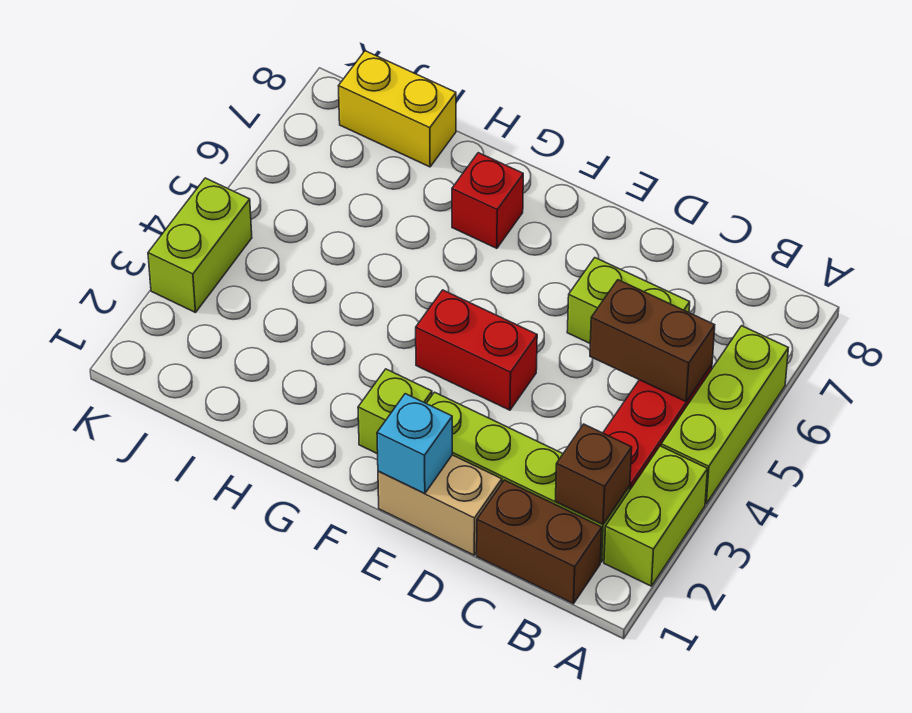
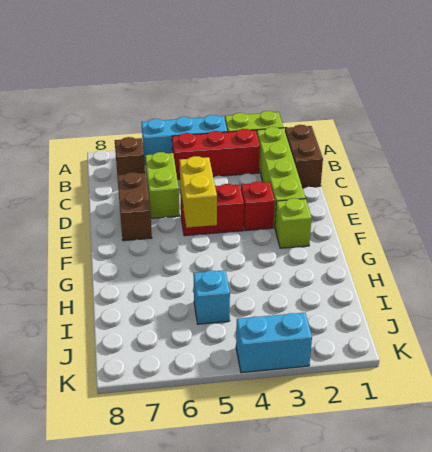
lime brick A4:A6 level 1 -> cyan brick A4:A6 level 1
brown brick B2 level 2 -> brown brick B7 level 1
brown brick B5:C5 level 2 -> brown brick D7:E7 level 1
tan brick D1:E1 level 1 -> none
cyan brick E1 level 2 -> cyan brick I5 level 1
red brick E4:F4 level 1 -> red brick E4:E5 level 1
red brick G7 level 1 -> red brick E3 level 1
yellow brick I8:J8 level 1 -> yellow brick E5:F5 level 2
lime brick K3:K4 level 1 -> cyan brick K3:K4 level 1

